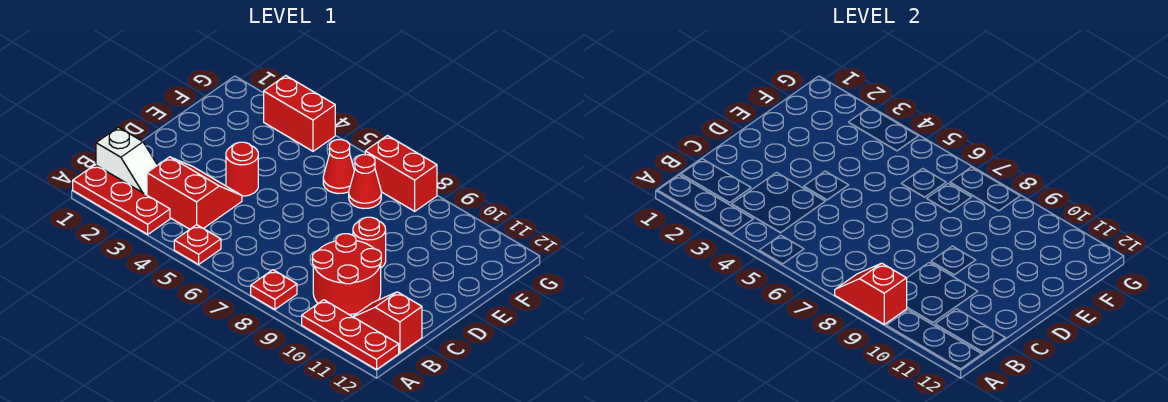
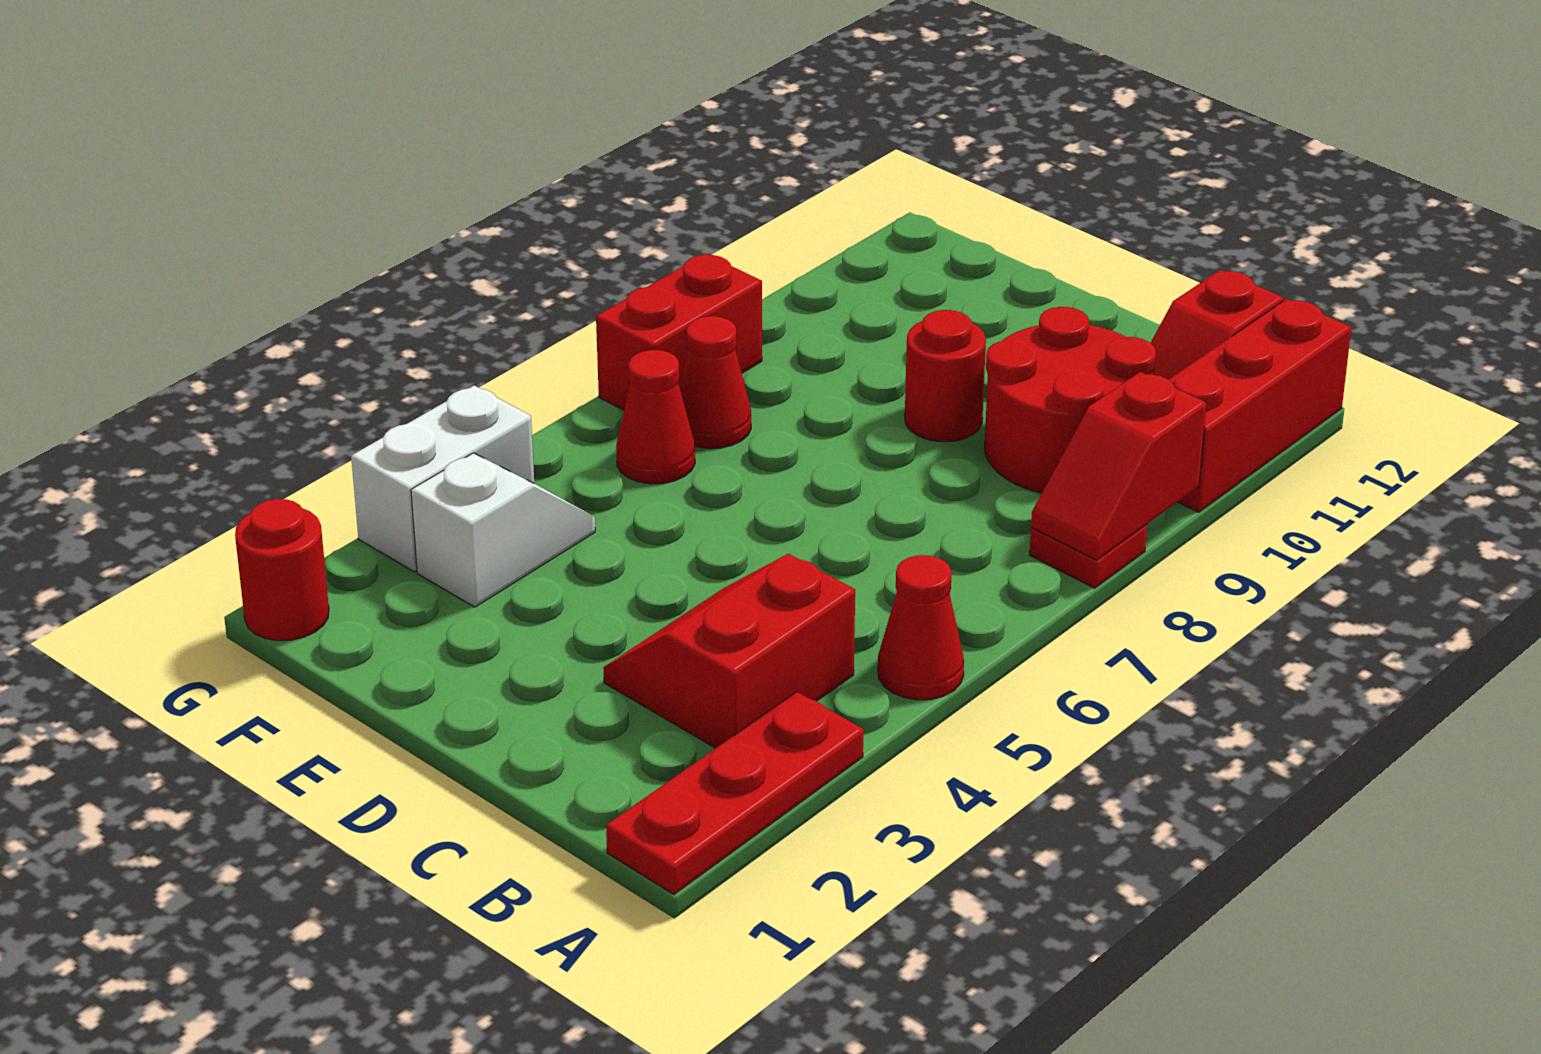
red plate A5 level 1 -> red cone A5 level 1
red plate A10:A12 level 1 -> red brick A10:A12 level 1
white slope B1:B2 level 1 top 1 -> white slope F3:F4 level 1 top 3
red round brick D4 level 1 -> red round brick G1 level 1
red brick G3:G4 level 1 -> white brick G3:G4 level 1

